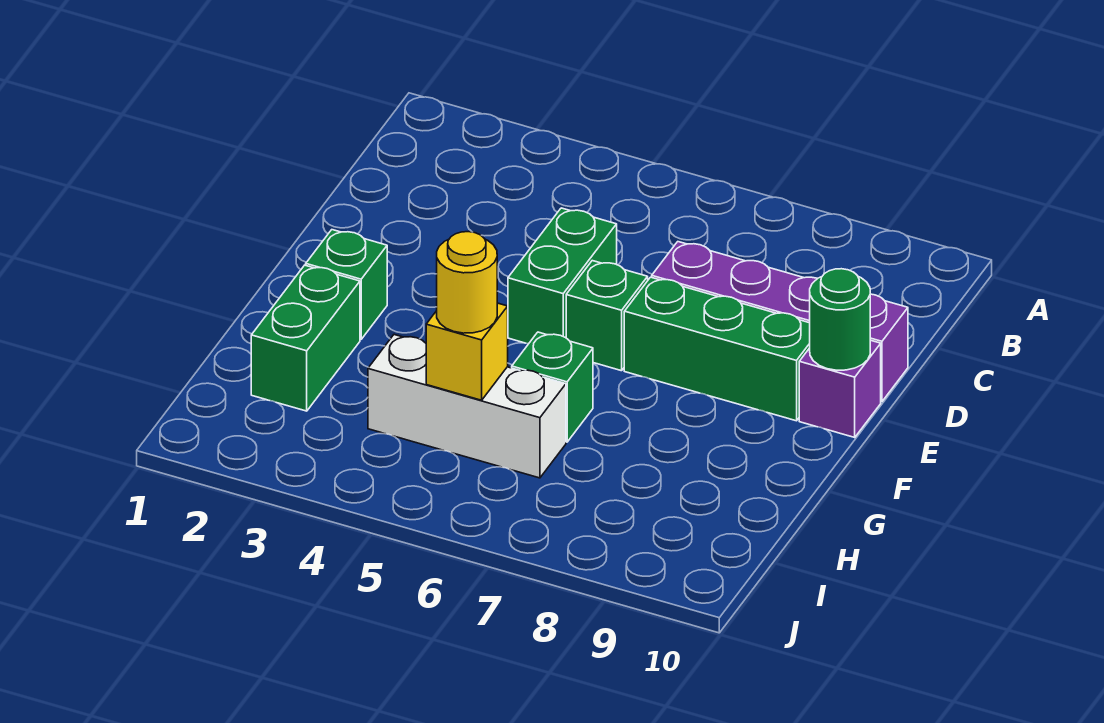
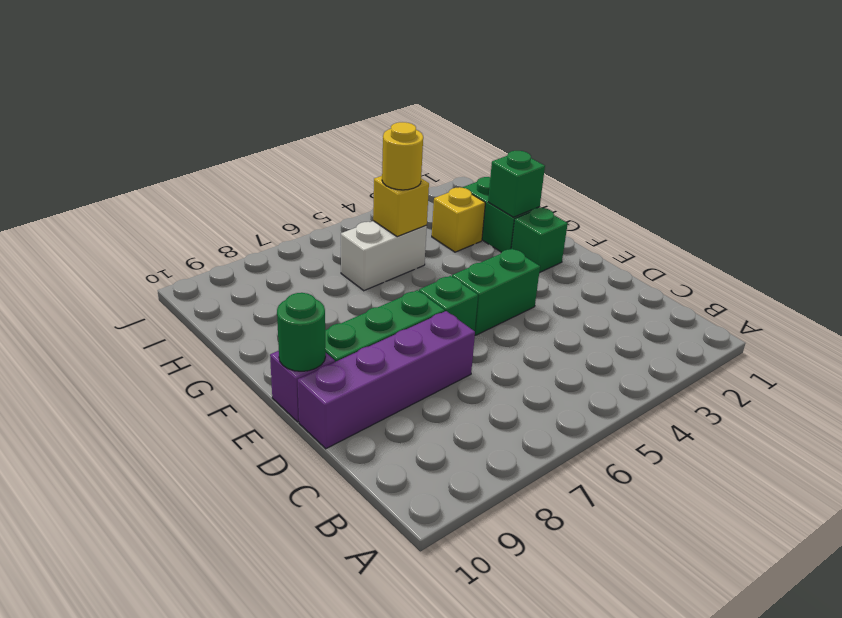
green brick D5:E5 level 1 -> green brick E4:E5 level 1
green brick G6 level 1 -> green brick G2 level 2
none -> yellow brick H3 level 1
white brick H4:H6 level 1 -> white brick H5:H6 level 1

